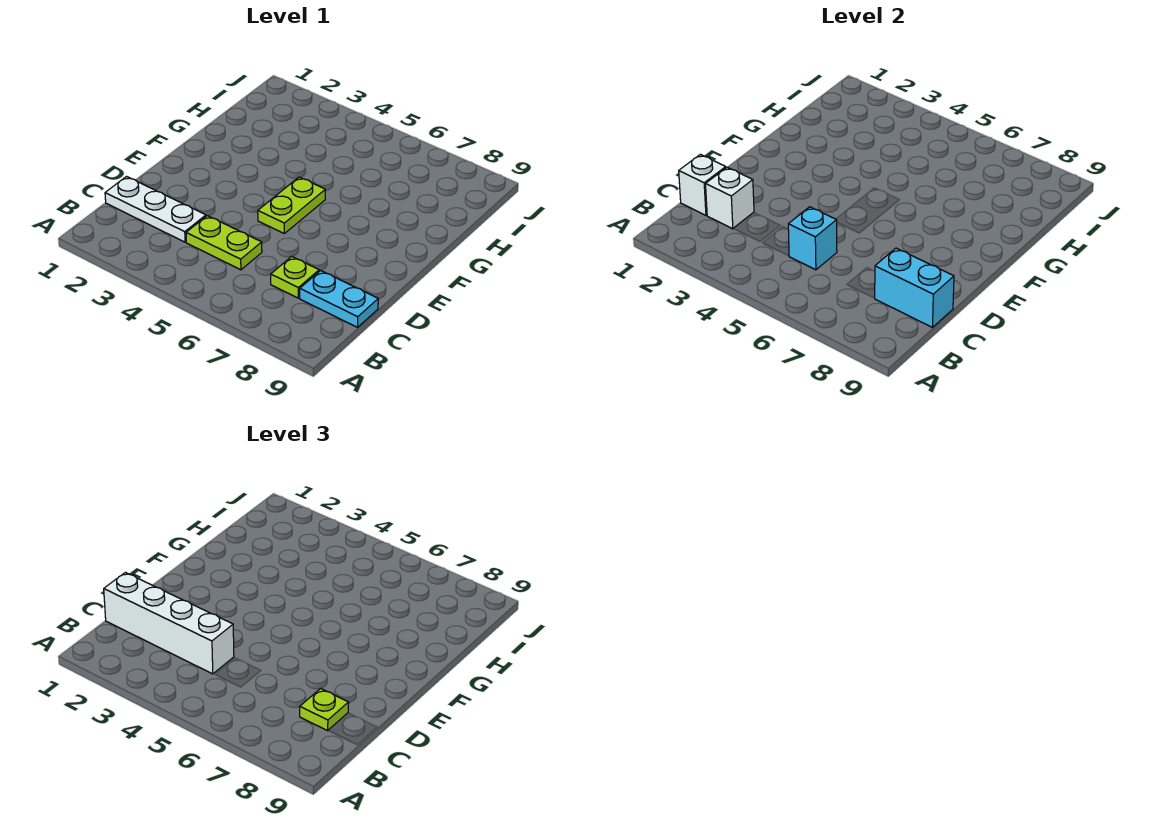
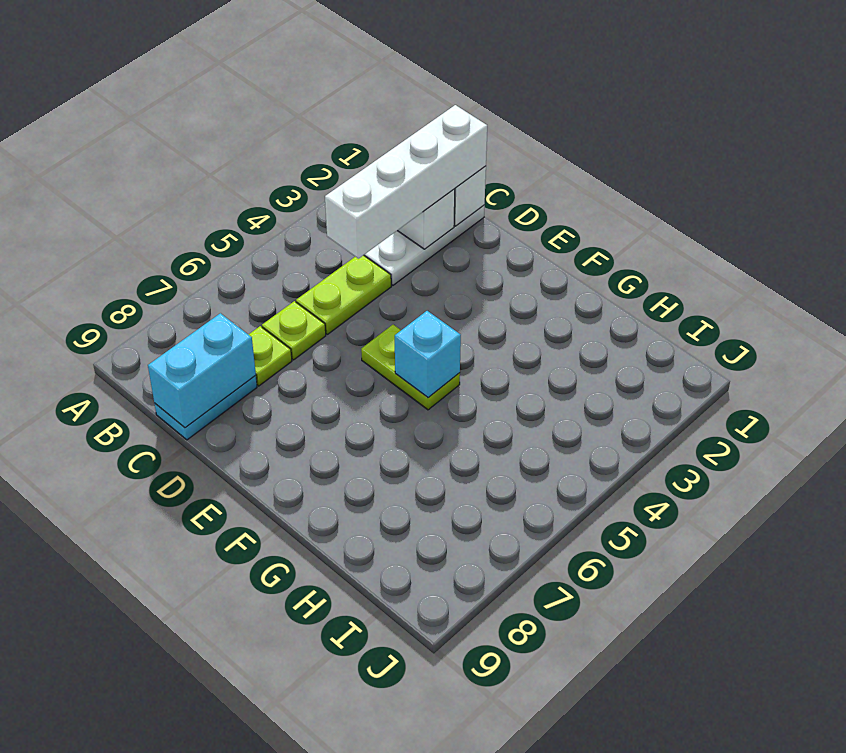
cyan brick C5 level 2 -> cyan brick F5 level 2
lime plate C8 level 3 -> lime plate C6 level 1

